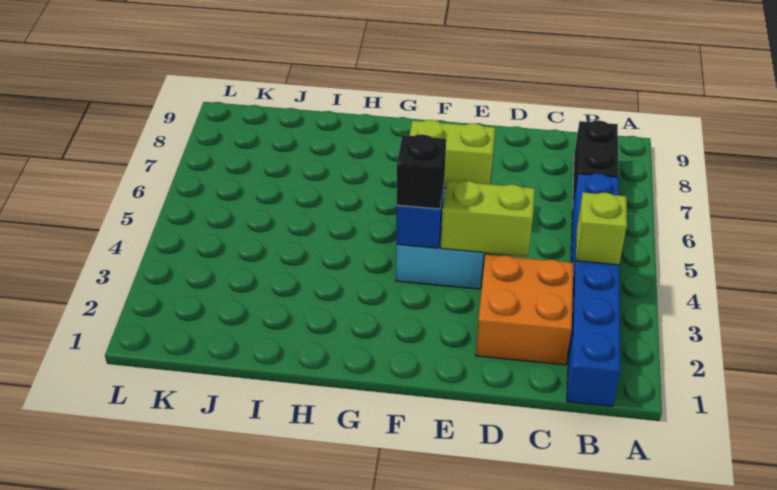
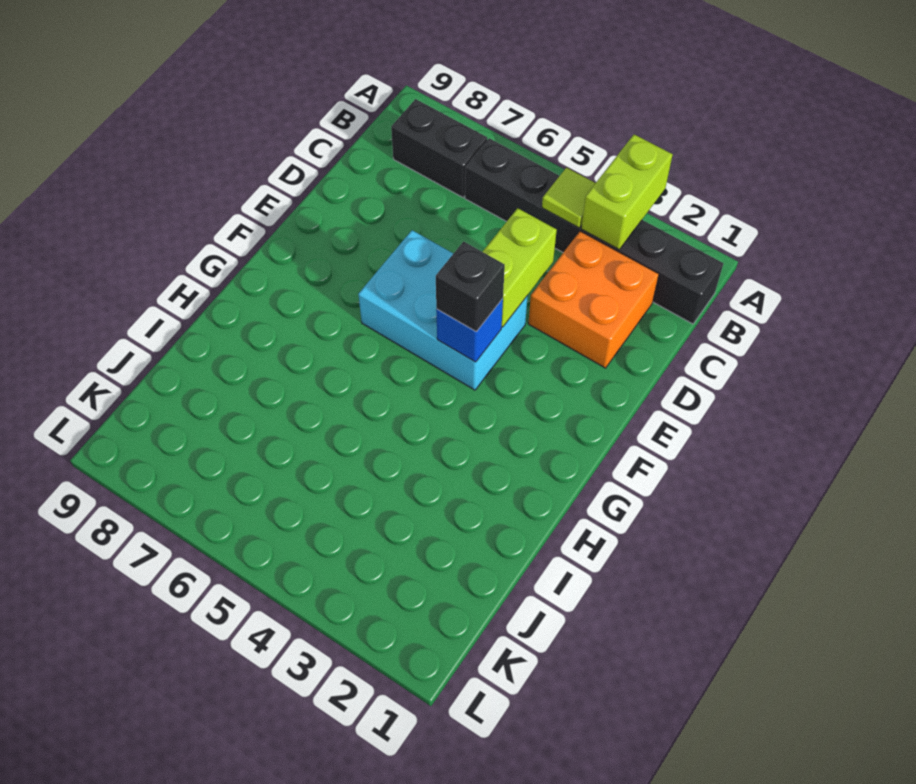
blue brick B1:B6 level 1 -> black brick B1:B6 level 1
lime brick B4 level 2 -> lime tile B4 level 2
lime brick E6:F6 level 2 -> lime brick A3:B3 level 2

